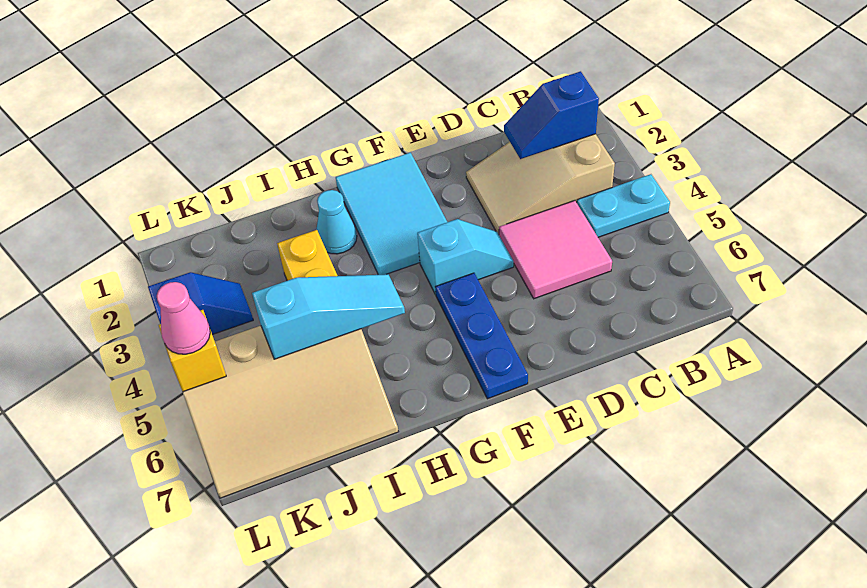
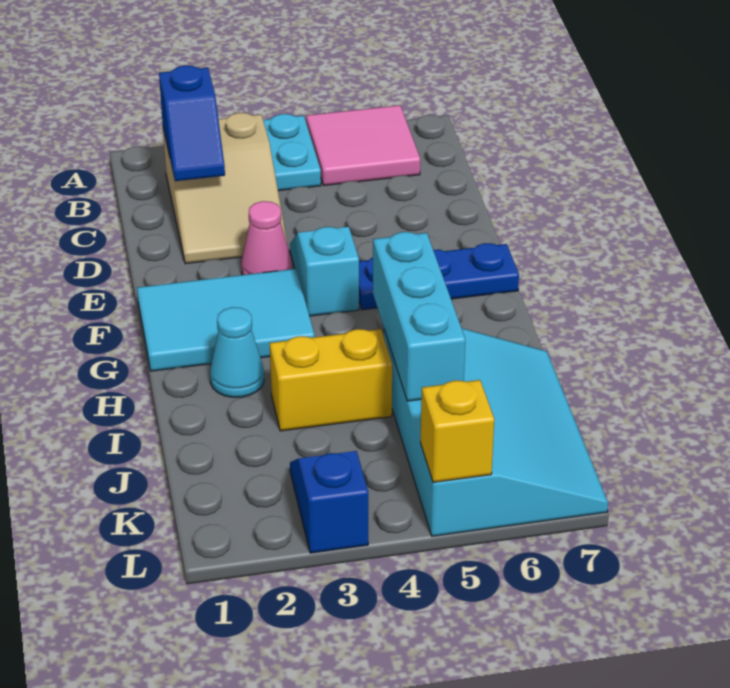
pink tile C4:D5 level 1 -> pink tile A5:B6 level 1
cyan slope H5:J5 level 2 top J -> cyan brick H5:J5 level 2
tan slope I5:L7 level 1 top 5 -> cyan slope I5:L7 level 1 top 5
pink cone L5 level 3 -> pink cone E3 level 1

